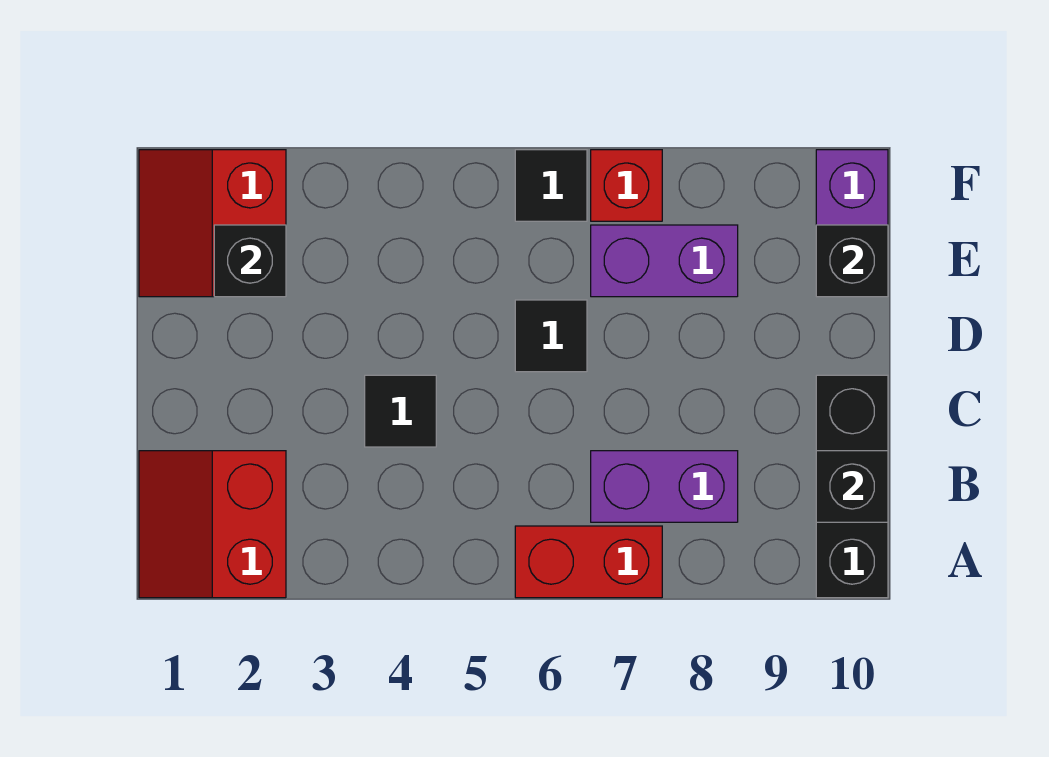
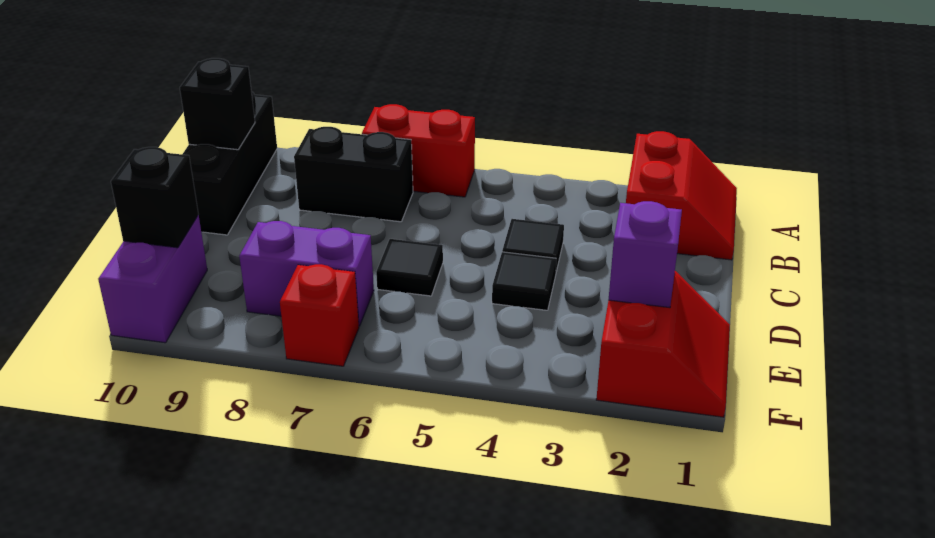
purple brick B7:B8 level 1 -> black brick B7:B8 level 1
black brick E2 level 2 -> purple brick E2 level 2
black tile F6 level 1 -> black tile D4 level 1

